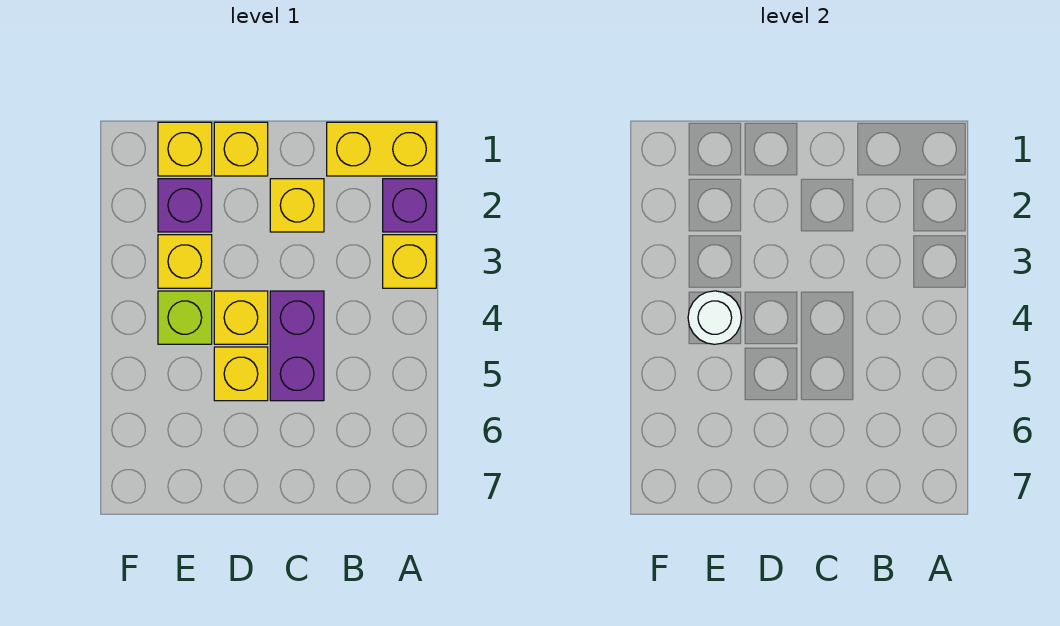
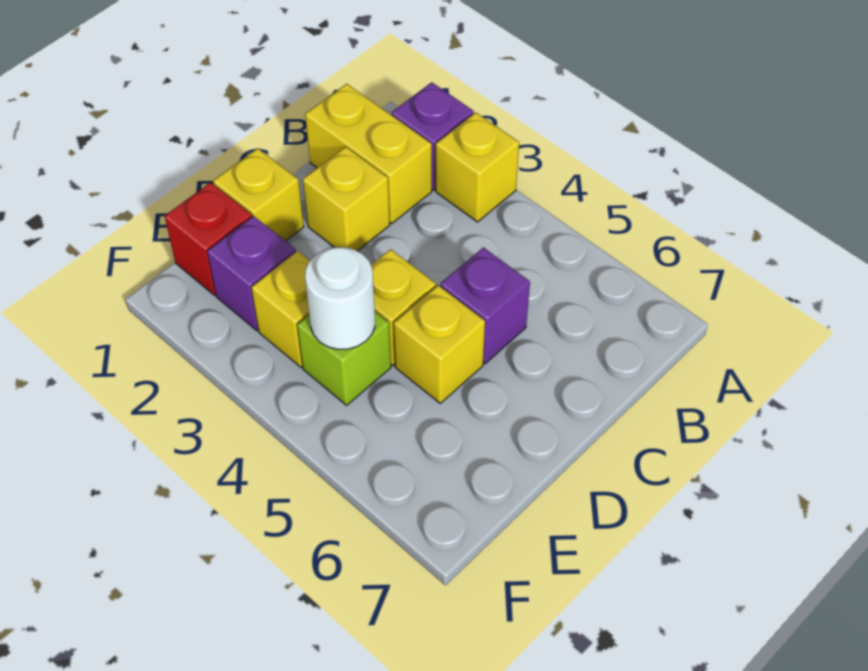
yellow brick A1:B1 level 1 -> yellow brick B1:B2 level 1
purple brick C4:C5 level 1 -> purple brick C5 level 1
yellow brick E1 level 1 -> red brick E1 level 1

